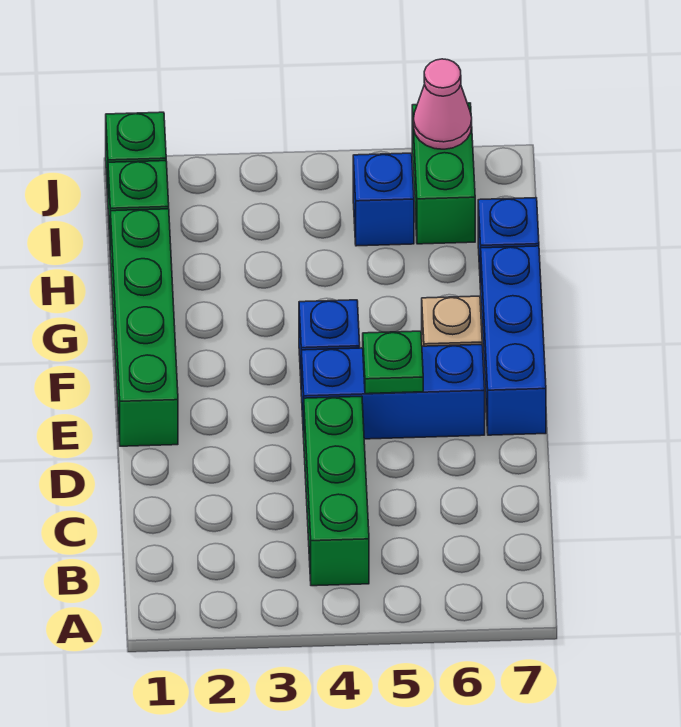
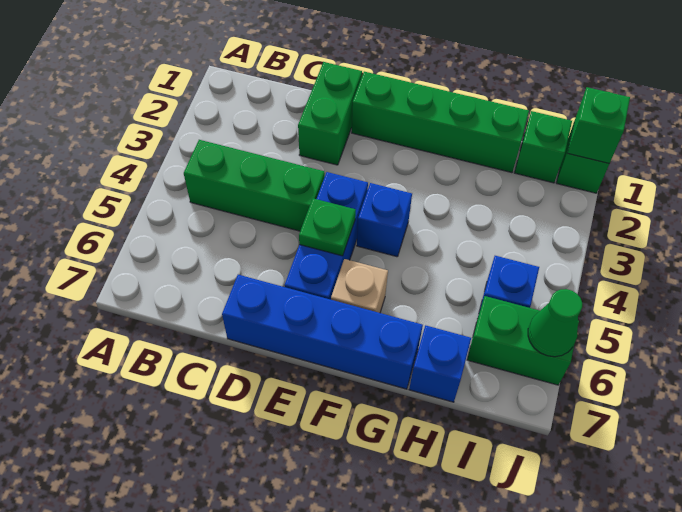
none -> green brick D1:D2 level 1
blue brick E7:G7 level 1 -> blue brick D7:G7 level 1
none -> green brick J1 level 2
pink cone J6 level 2 -> green cone J6 level 2

